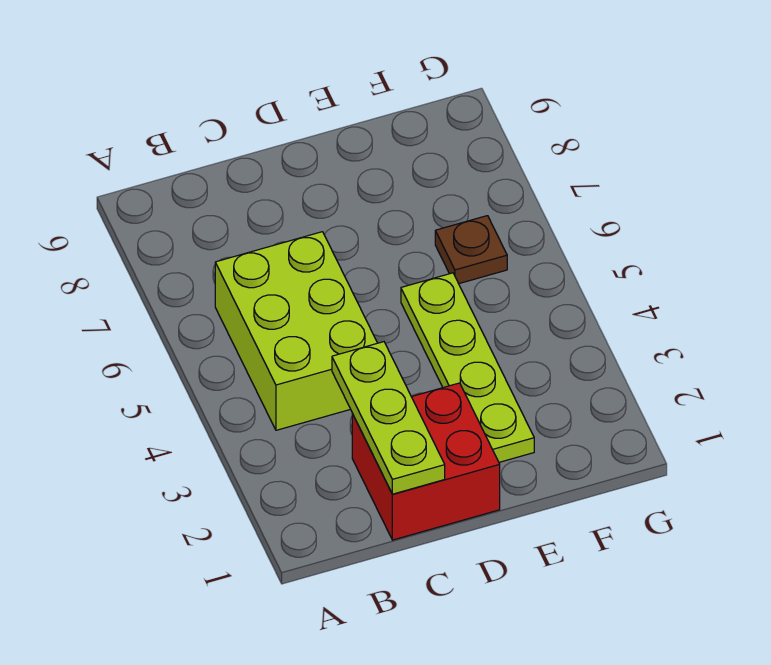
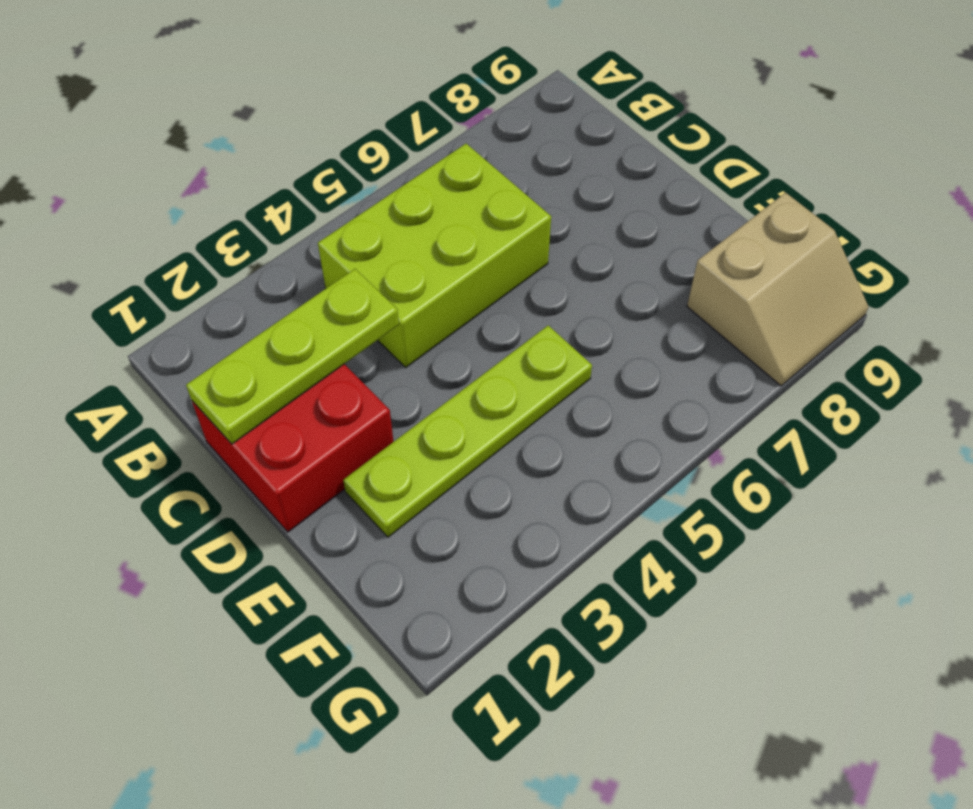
brown plate F6 level 1 -> none
none -> tan slope F8:G9 level 1 top F

